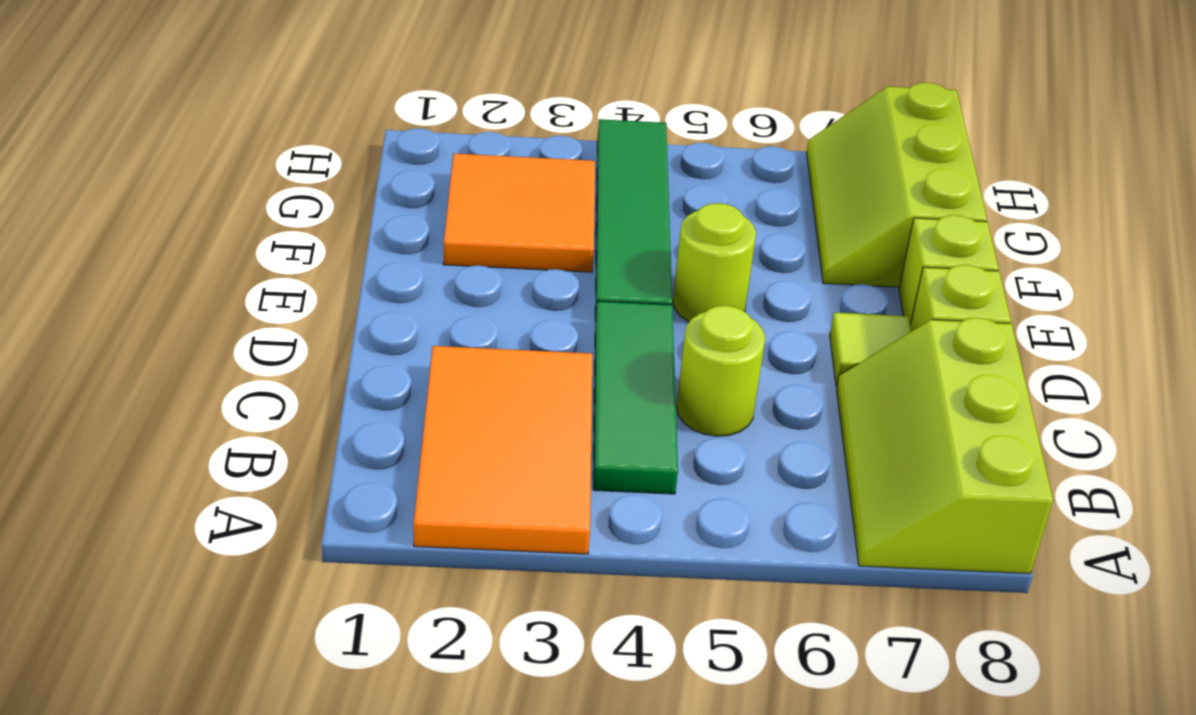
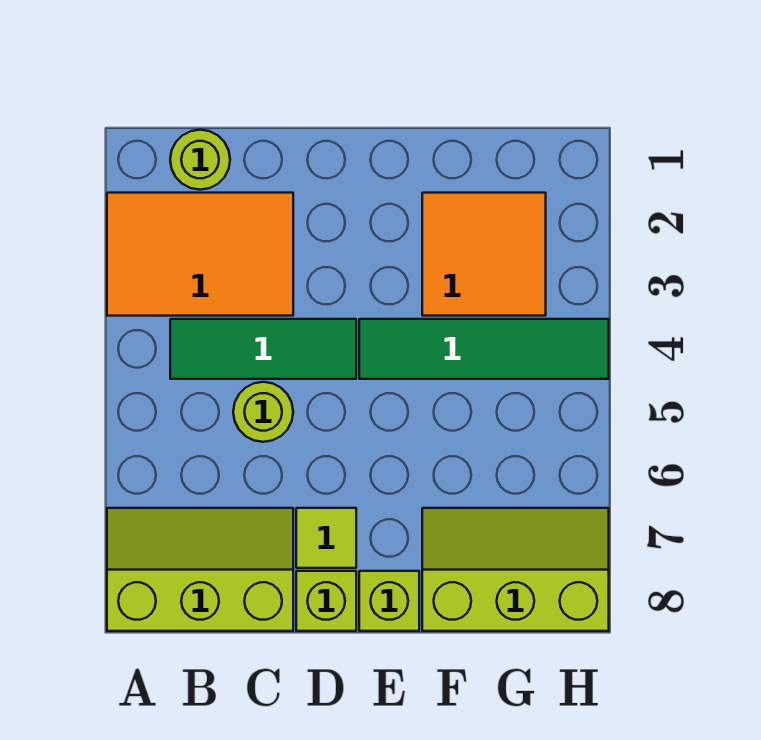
lime round brick E5 level 1 -> lime round brick B1 level 1

